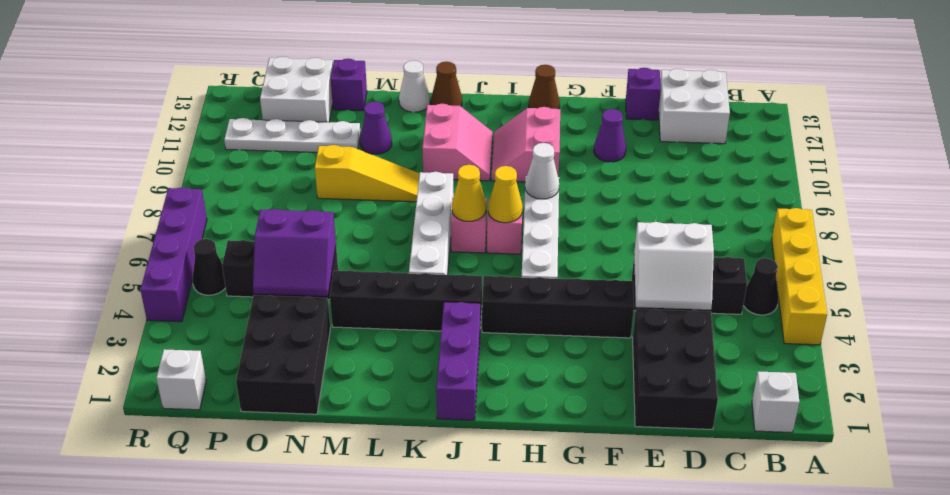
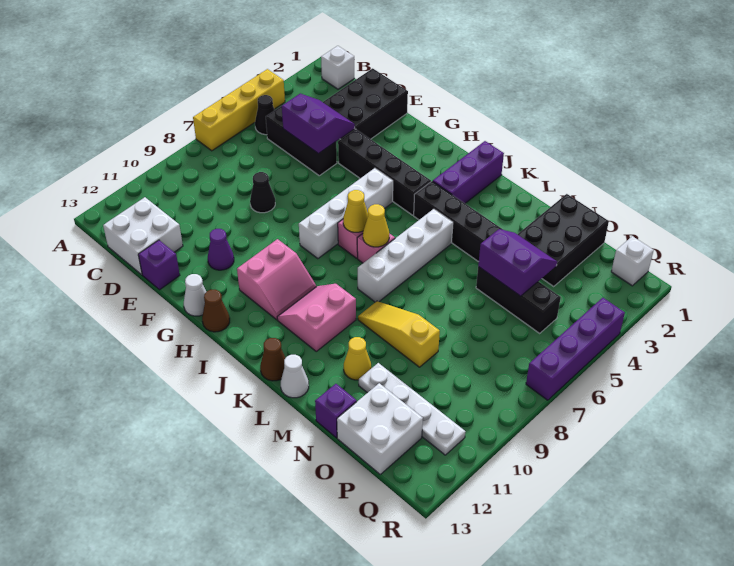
white slope D4:E5 level 2 top 5 -> purple slope D4:E5 level 2 top 5
white cone H8 level 2 -> white cone G13 level 1
purple cone M11 level 1 -> yellow cone M11 level 1
black cone Q5 level 1 -> black cone E8 level 1

